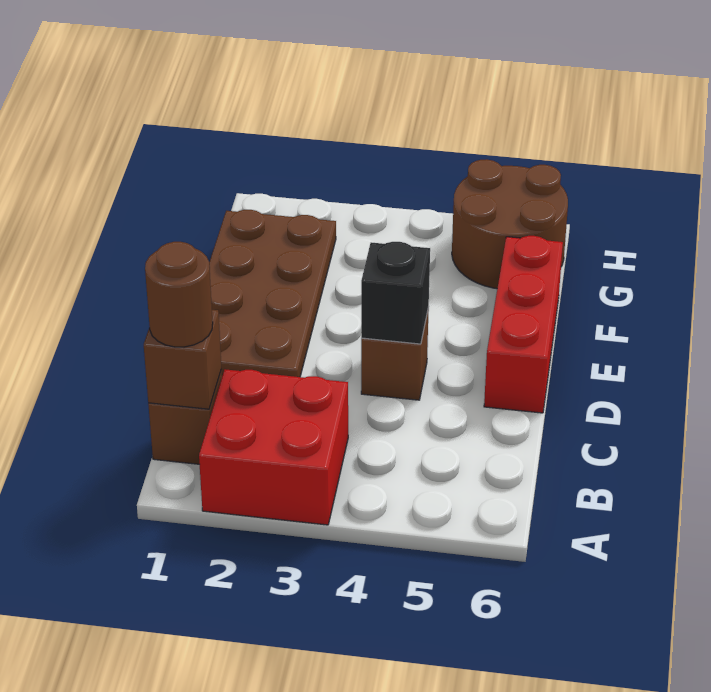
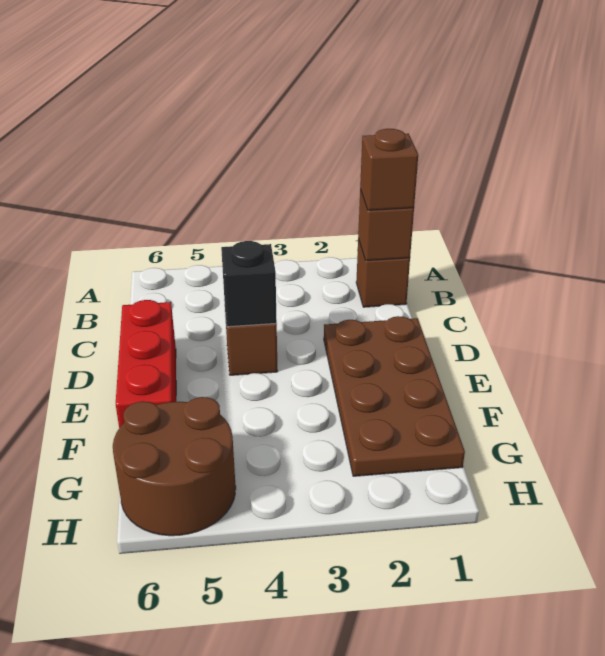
red brick A2:B3 level 1 -> none
brown round brick B1 level 3 -> brown brick B1 level 3

